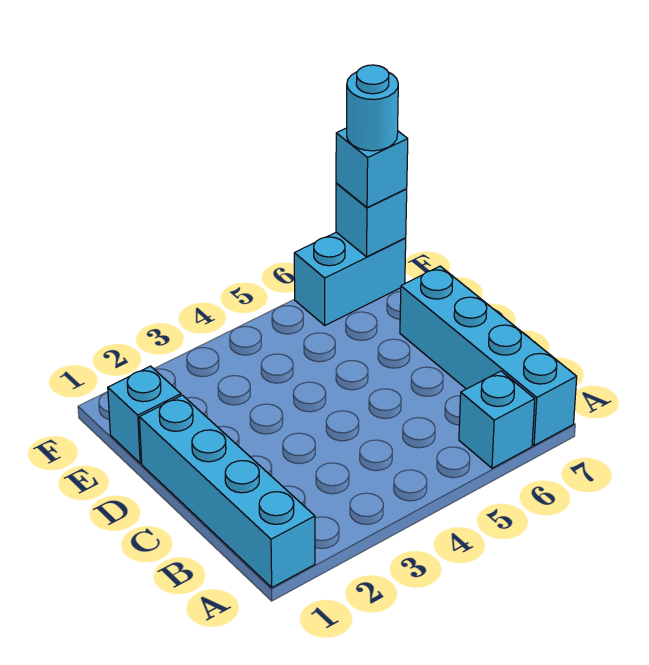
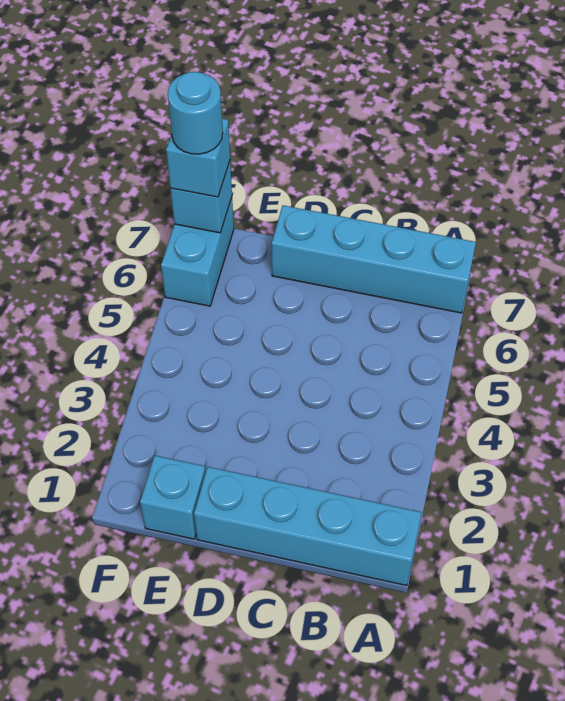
cyan brick A6 level 1 -> none

